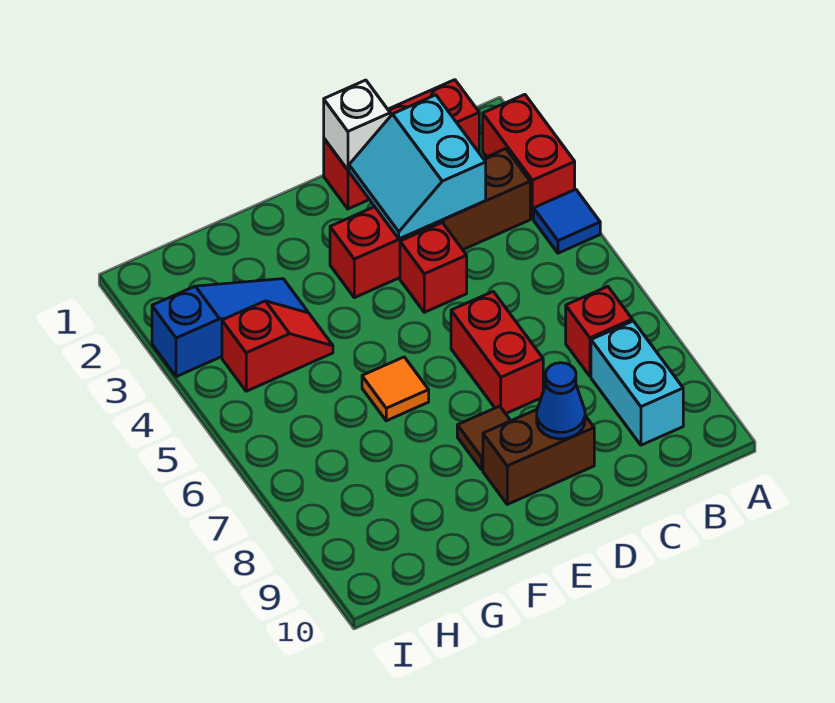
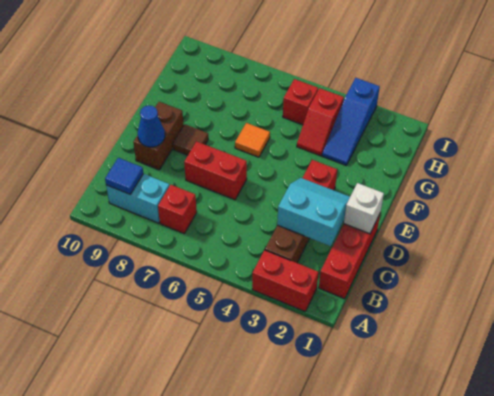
blue tile A4 level 1 -> blue tile B9 level 2
red brick D4 level 1 -> red brick H5 level 1

